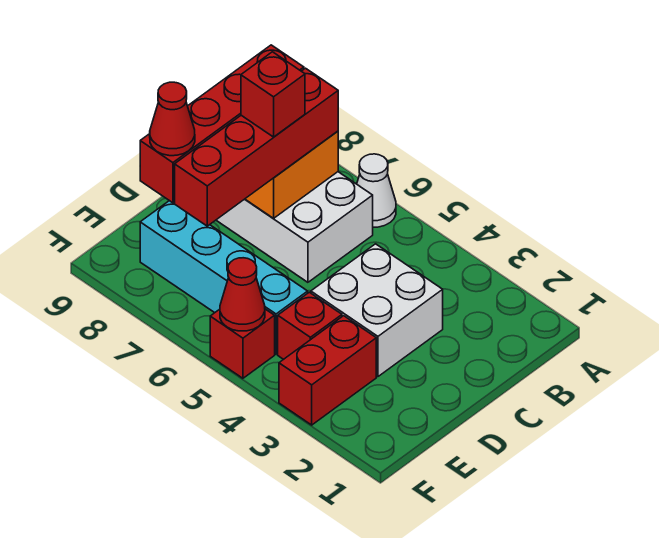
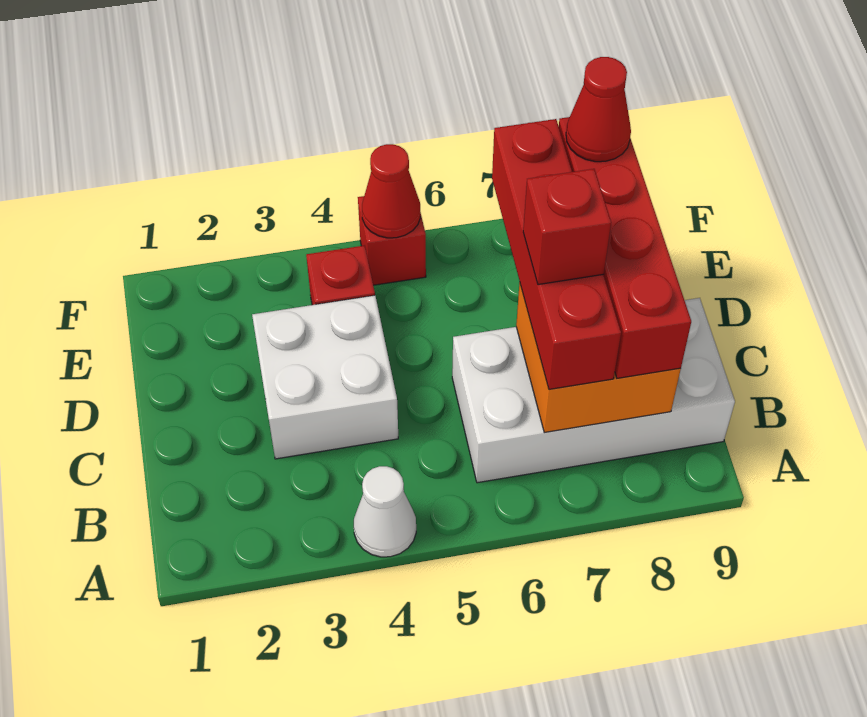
white cone A6 level 1 -> white cone A4 level 1
red brick E3:F3 level 1 -> none
cyan brick E5:E8 level 1 -> none

